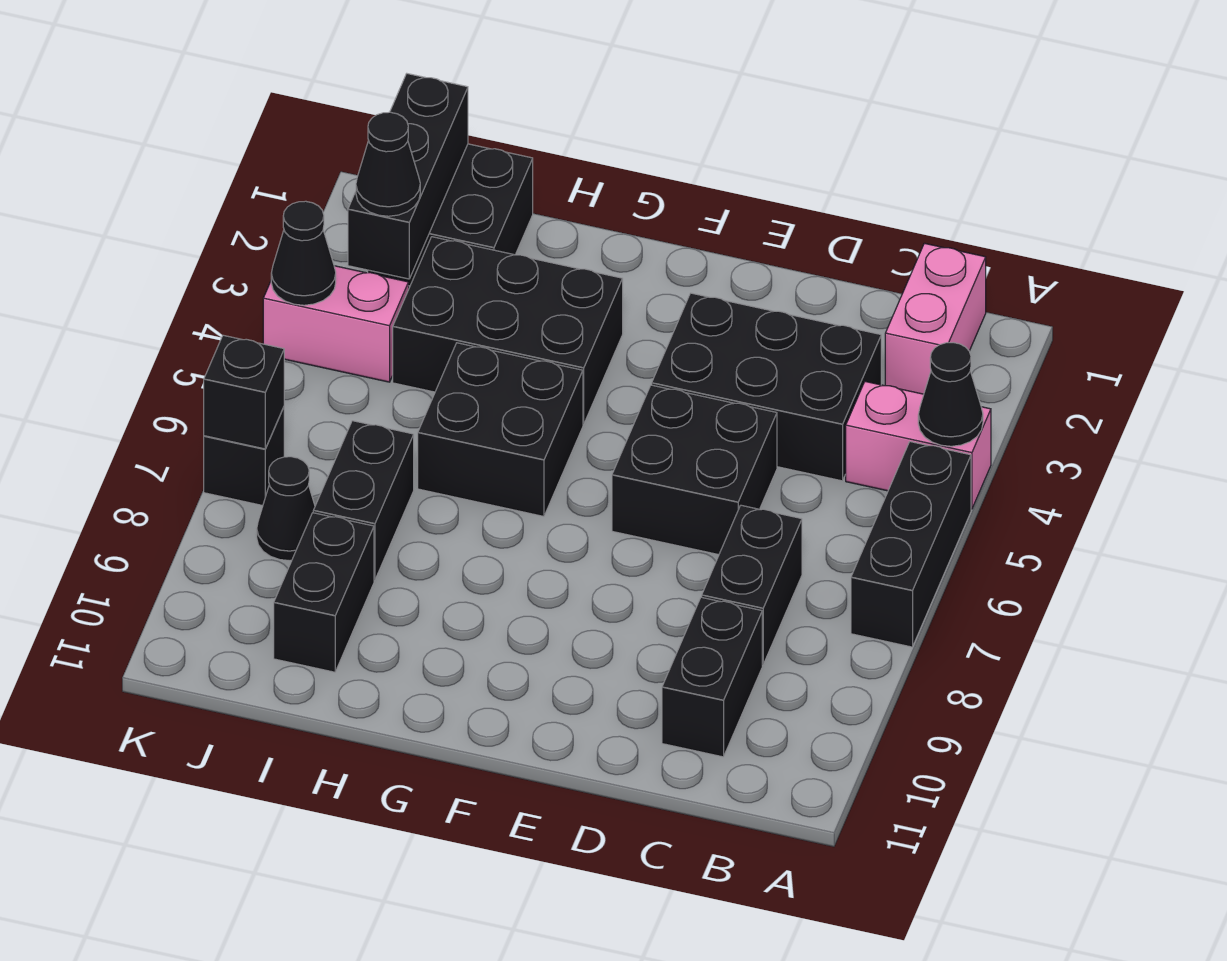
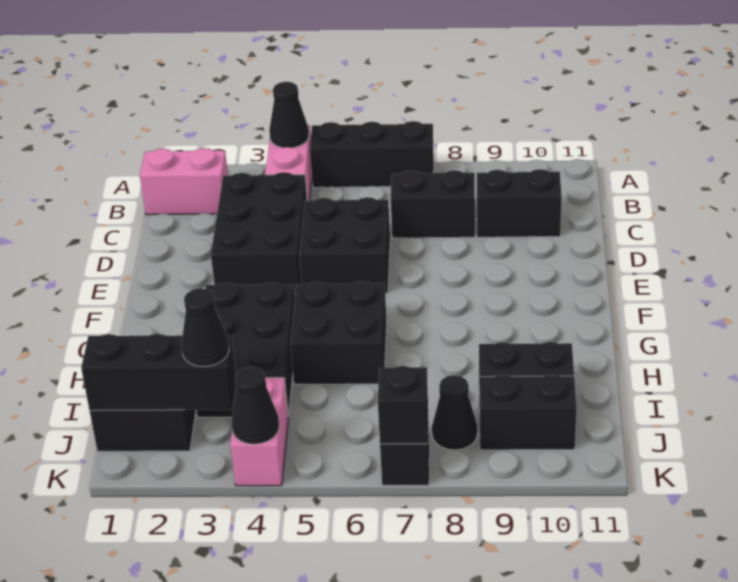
black brick I7:I8 level 1 -> black brick J9:J10 level 1

